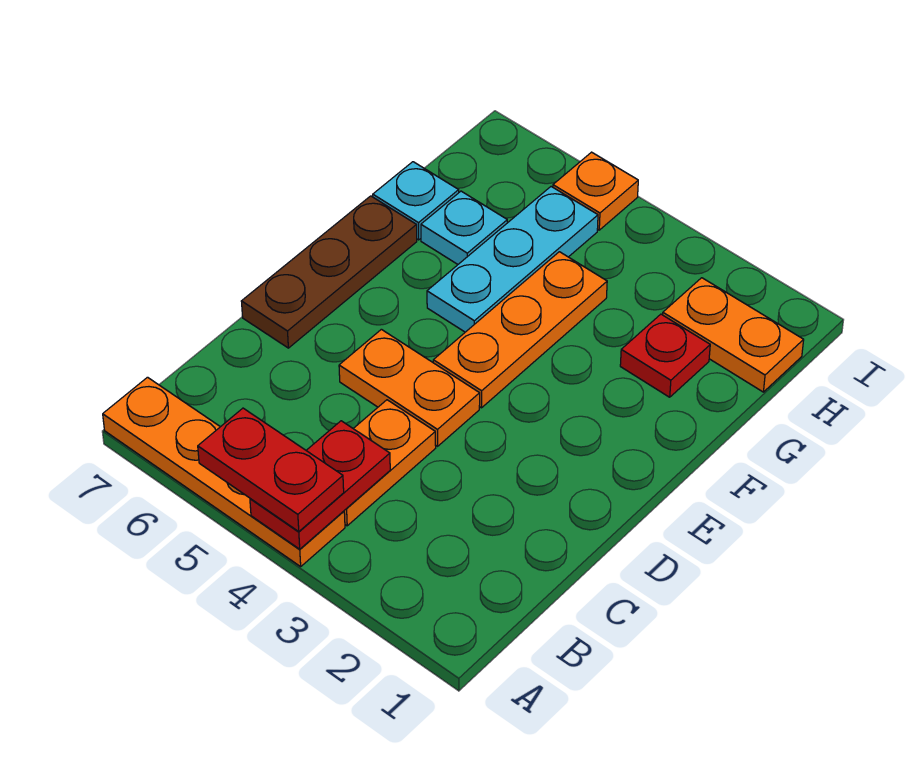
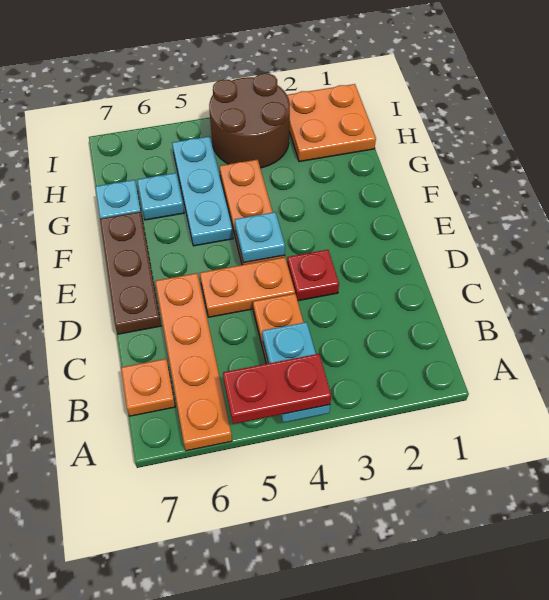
orange plate A4:A7 level 1 -> orange plate A6:D6 level 1
red plate A4:B4 level 2 -> cyan plate A4:B4 level 2
none -> cyan plate E4 level 2
red plate G2 level 1 -> red plate D3 level 1
orange plate H1:H2 level 1 -> orange plate H1:I2 level 1
none -> brown round brick H3:I4 level 1
orange plate I5 level 1 -> orange plate B7 level 1

